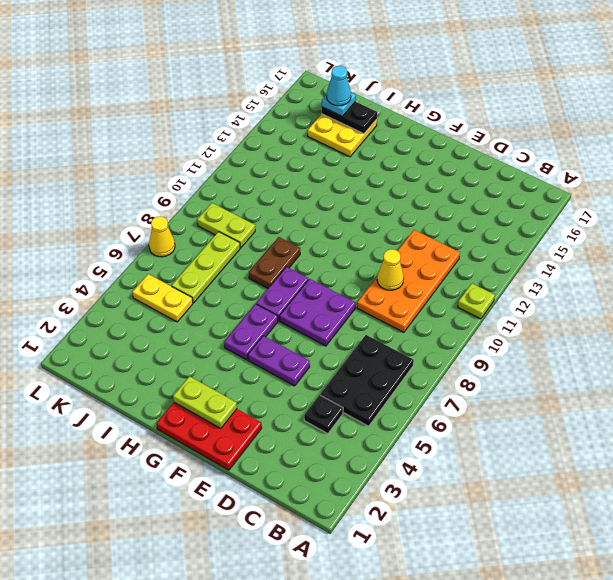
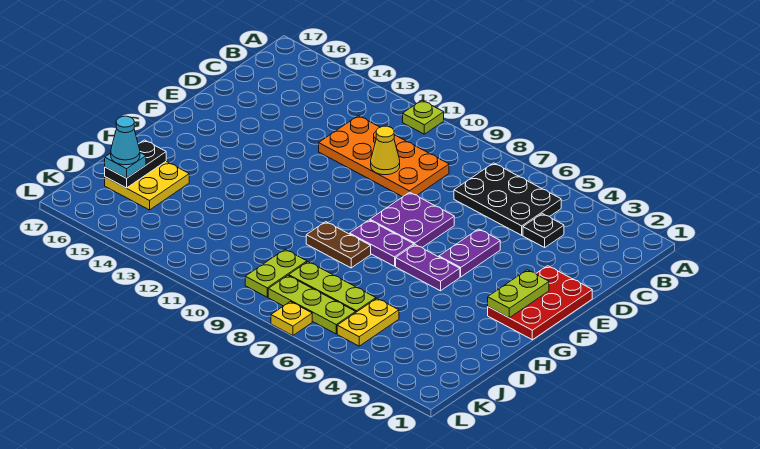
none -> lime plate K6:K8 level 1
yellow cone L7 level 1 -> yellow plate L7 level 1

